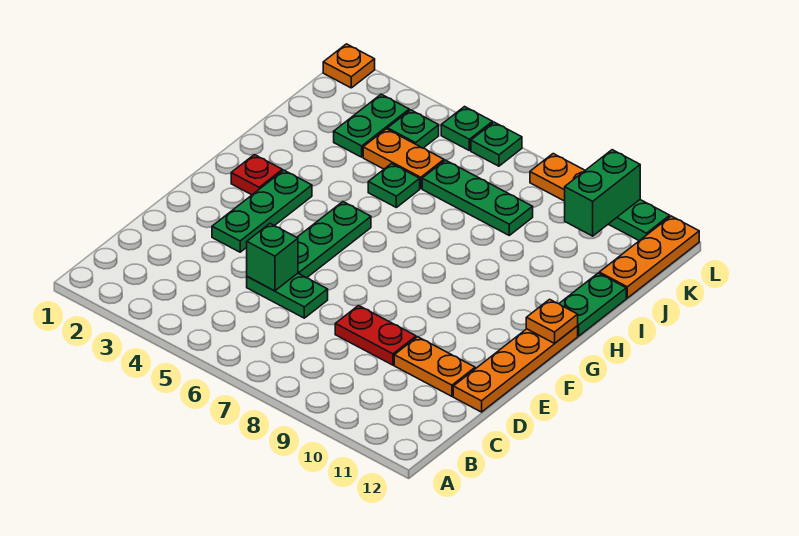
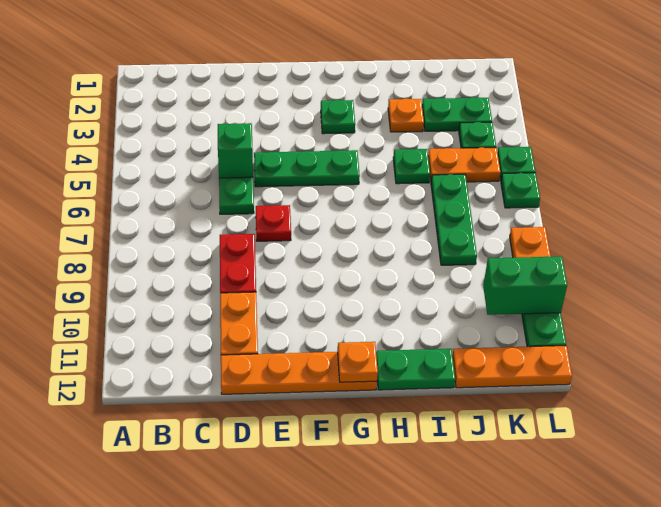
green plate E3:G3 level 1 -> green plate G3 level 1
red plate G2 level 1 -> red plate E7 level 1
orange plate J4:J5 level 1 -> orange plate J5:K5 level 1
orange plate L1 level 1 -> orange plate I3 level 1

